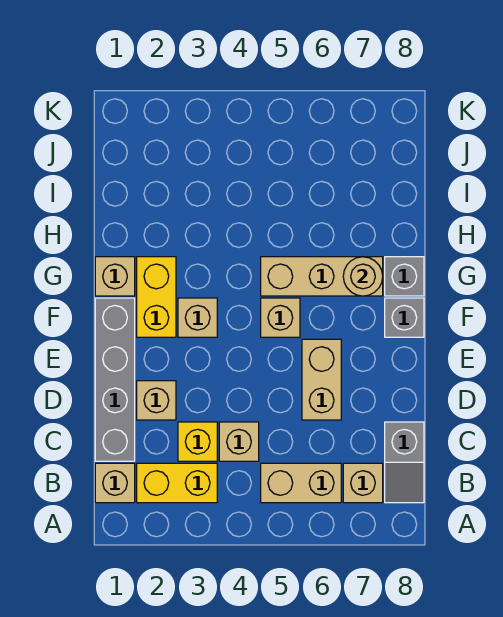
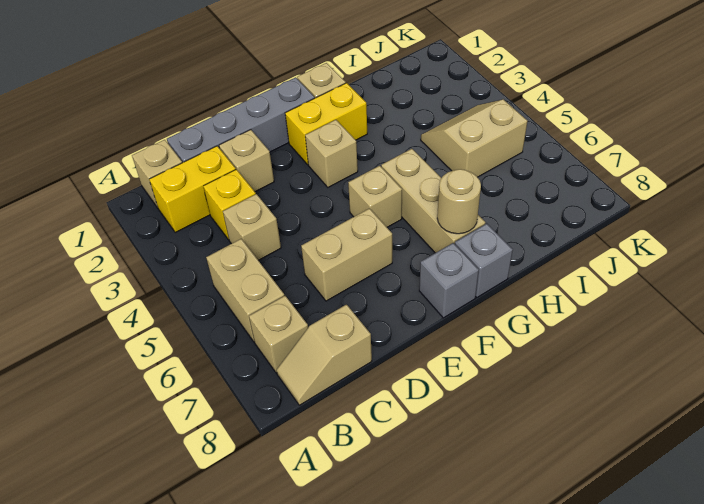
yellow brick B2:B3 level 1 -> yellow brick B2:C2 level 1
grey slope B8:C8 level 1 top C -> tan slope B8:C8 level 1 top C
none -> tan slope I4:J5 level 1 top 5

